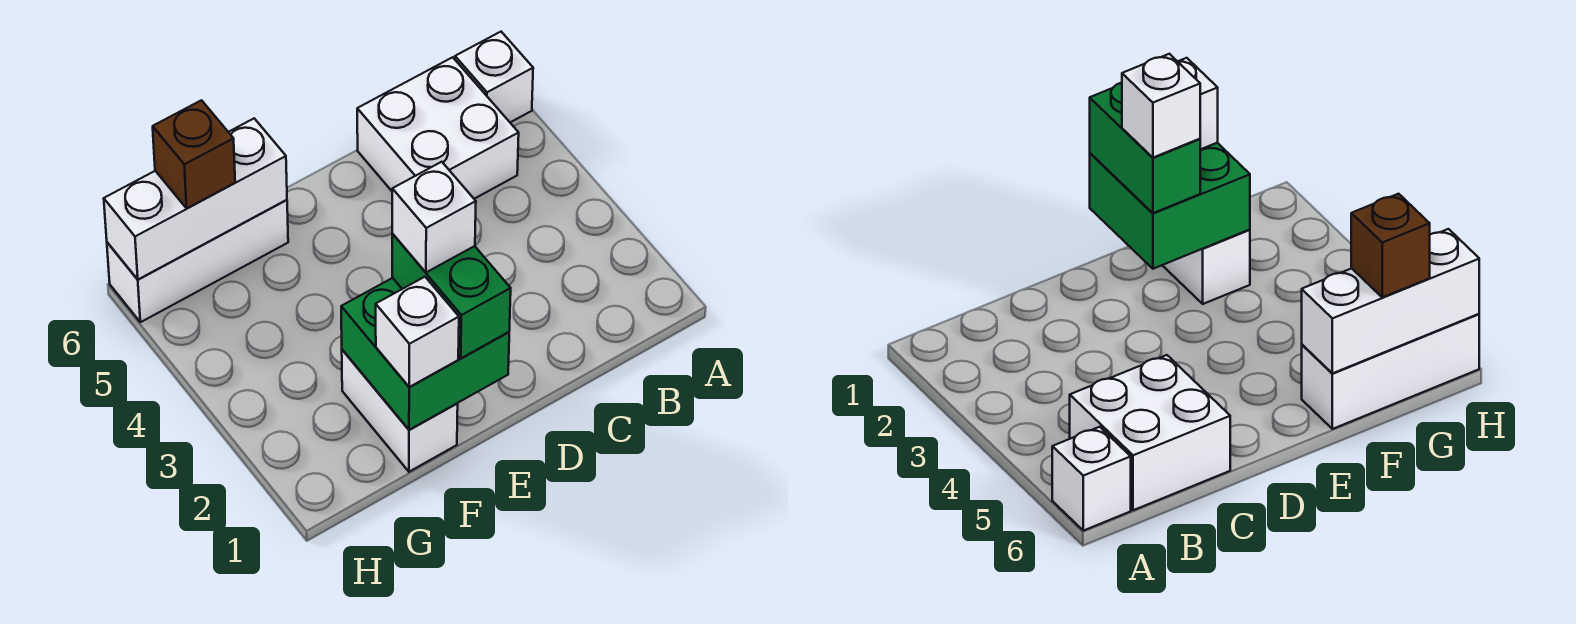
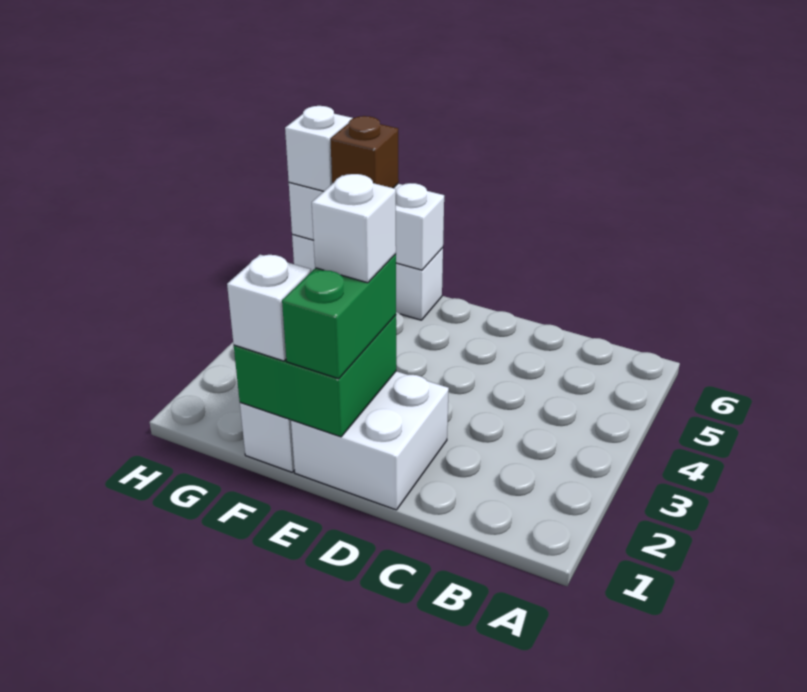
white brick A6 level 1 -> white brick H6 level 3
white brick B5:C6 level 1 -> white brick D1:E2 level 1

